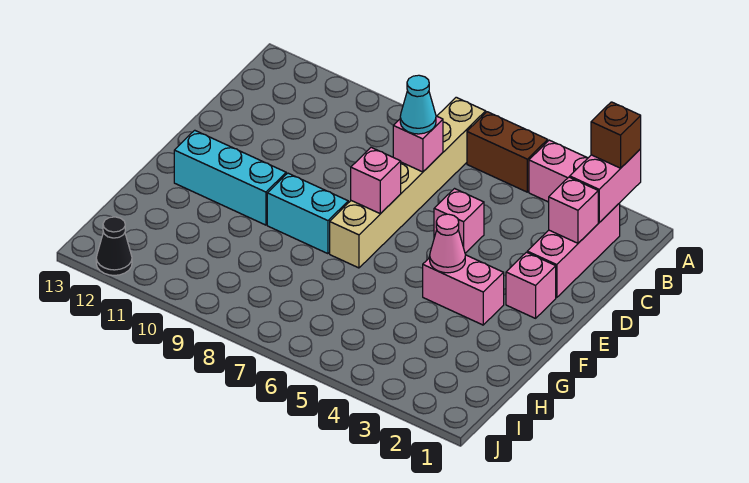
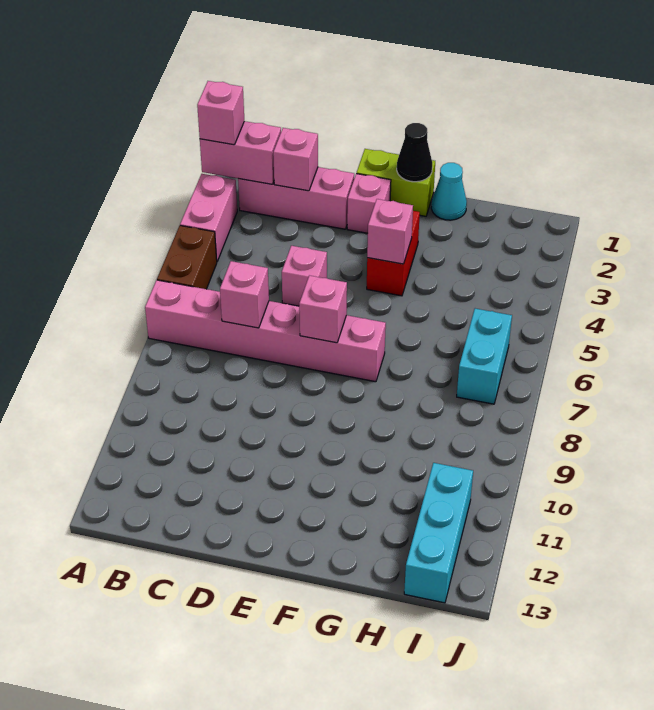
brown brick A2 level 3 -> pink brick A2 level 3
tan brick A7:F7 level 1 -> pink brick A7:F7 level 1
cyan cone C7 level 3 -> cyan cone G1 level 1
none -> lime brick E1:F1 level 1
pink brick F3:F4 level 1 -> red brick F3:F4 level 1
pink cone F4 level 2 -> pink brick F4 level 2
cyan brick F8:F9 level 1 -> cyan brick I6:I7 level 1
cyan brick F10:F12 level 1 -> cyan brick I11:I13 level 1
black cone J12 level 1 -> black cone F1 level 2

